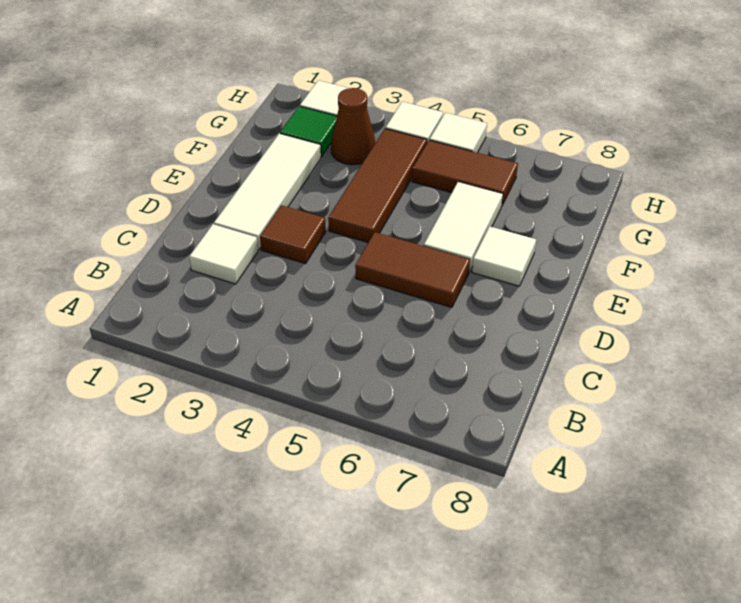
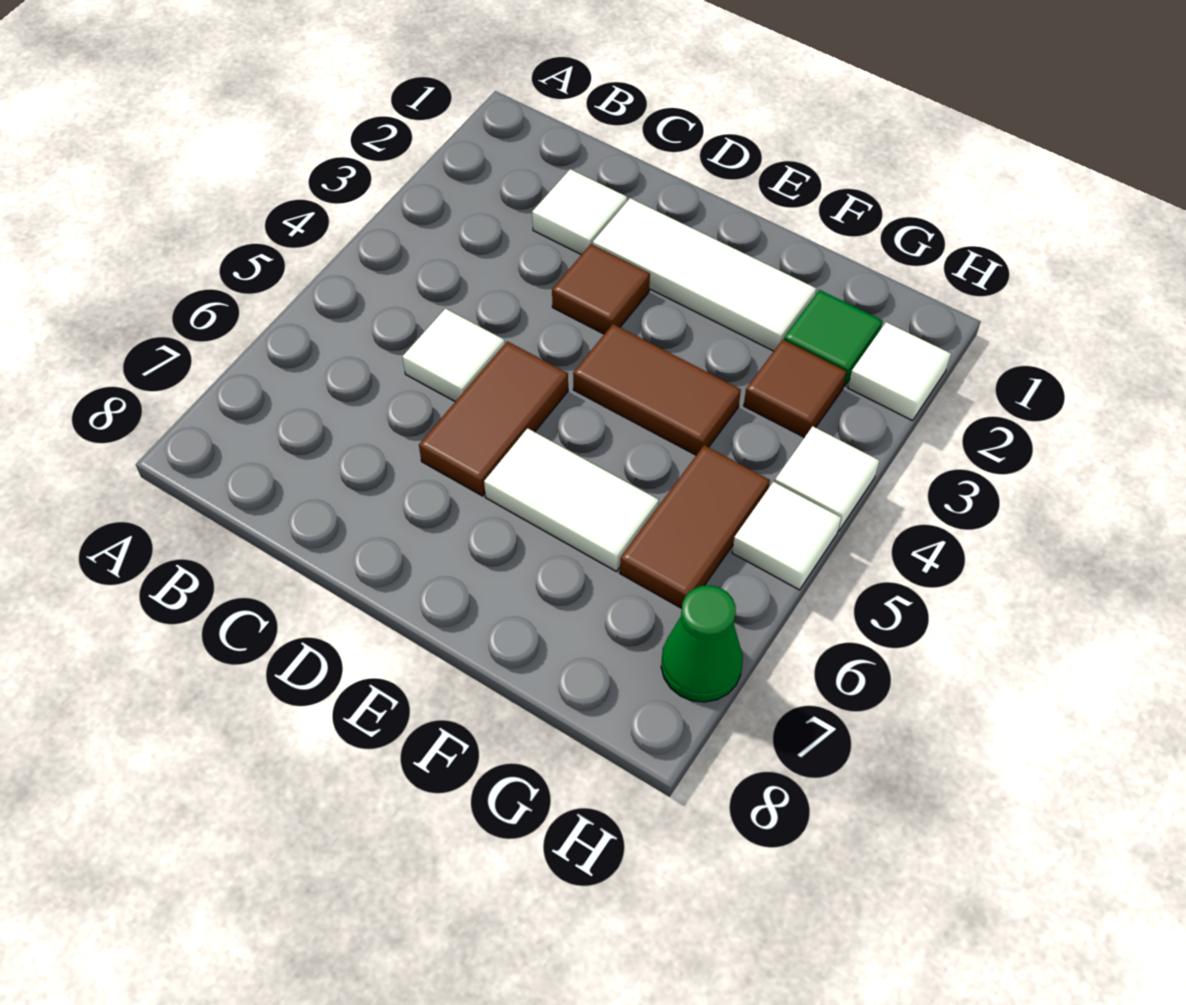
brown tile E4:G4 level 1 -> brown tile E4:F4 level 1
white tile E7 level 1 -> white tile C5 level 1
brown cone G3 level 1 -> brown tile G3 level 1
none -> green cone H7 level 1

